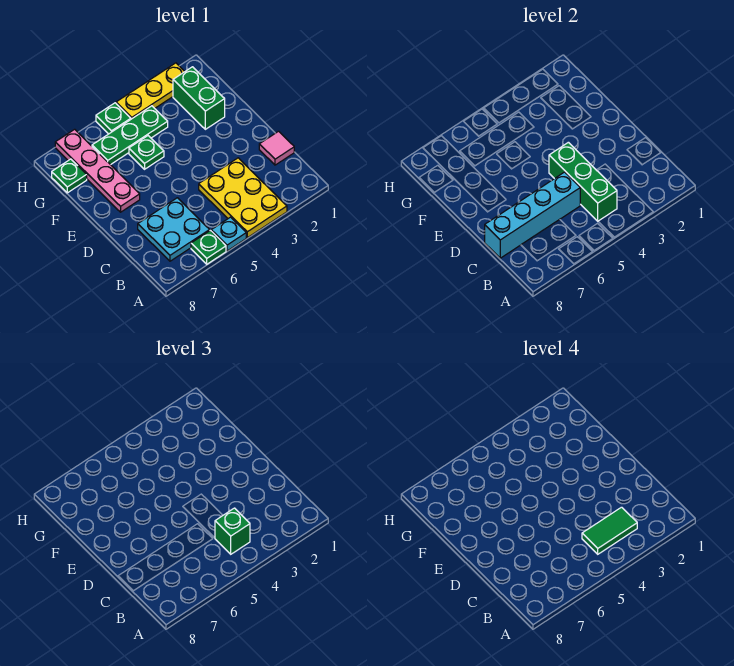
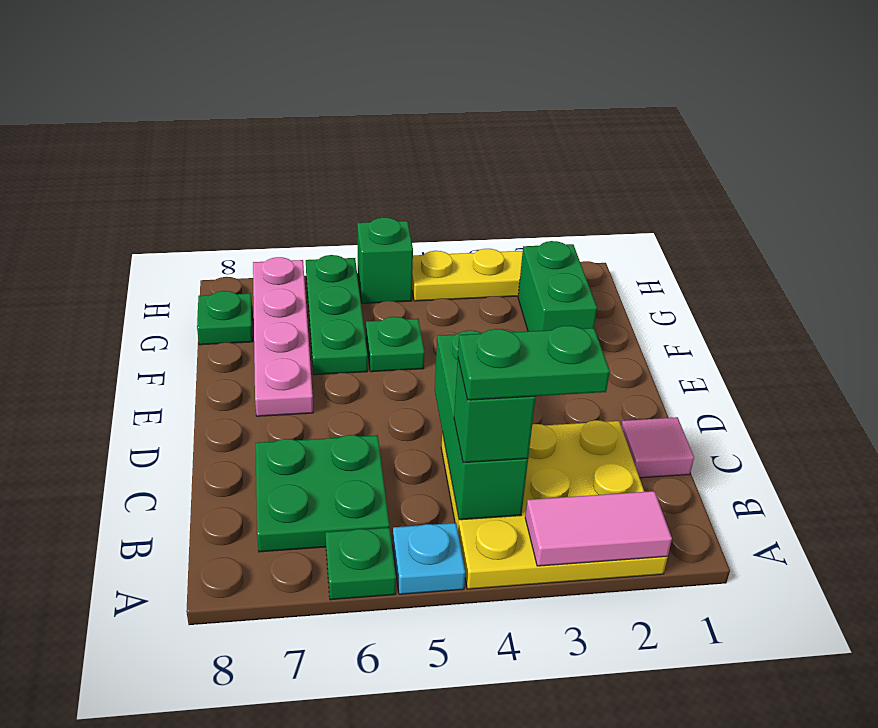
none -> pink tile A2:A3 level 2
yellow plate A3:C4 level 1 -> yellow plate A2:C4 level 1
green tile B3:B4 level 4 -> green plate B3:B4 level 4
cyan plate B6:C7 level 1 -> green plate B6:C7 level 1
cyan brick C5:C8 level 2 -> none
green plate G4:G6 level 1 -> green plate F6:H6 level 1
green plate H5 level 1 -> green brick H5 level 1

